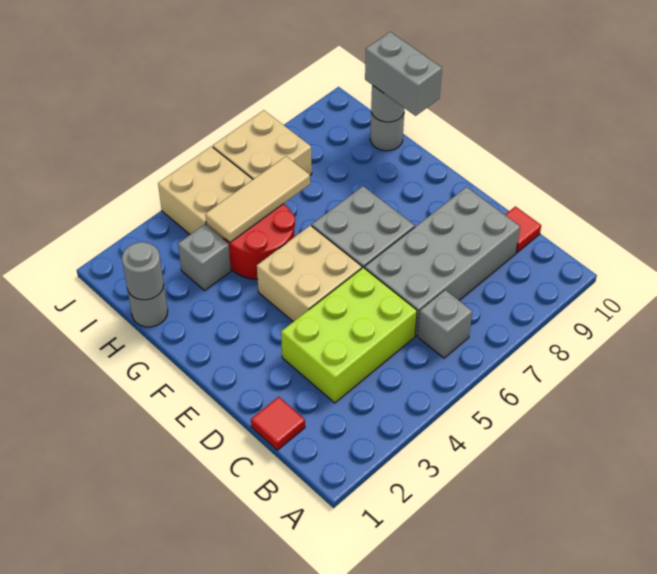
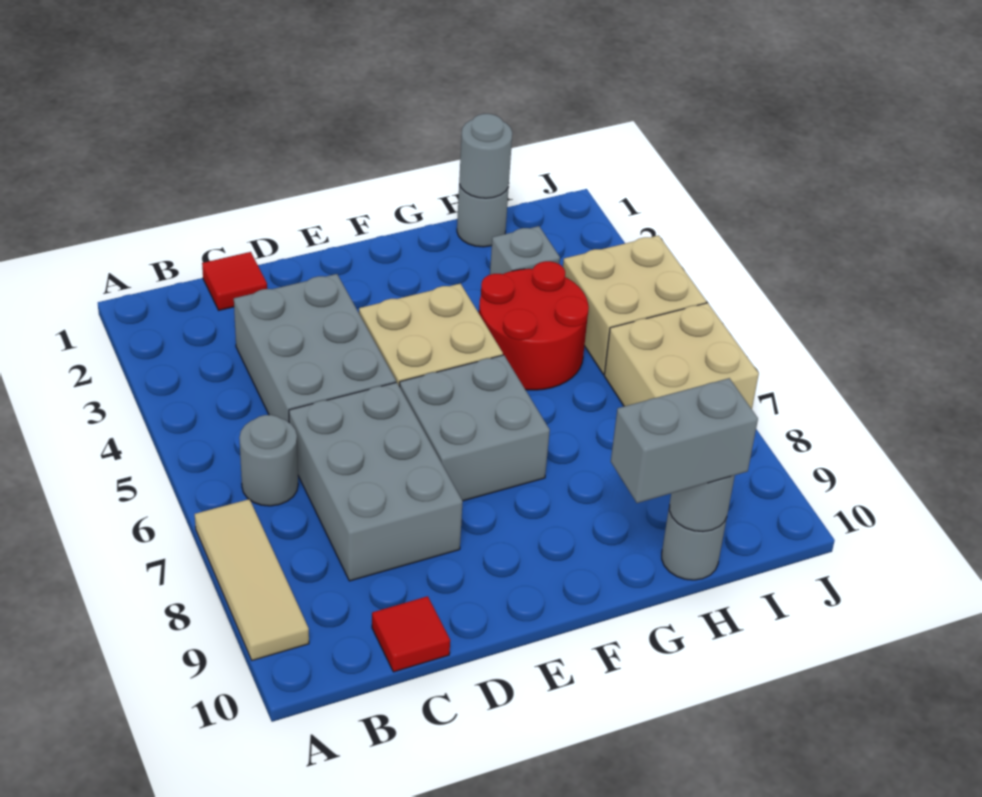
grey brick B6 level 1 -> grey round brick B6 level 1
lime brick C3:D5 level 1 -> grey brick C3:D5 level 1
grey brick C6:D9 level 1 -> grey brick C6:D8 level 1
tan tile H4:H6 level 2 -> tan tile A7:A9 level 1

